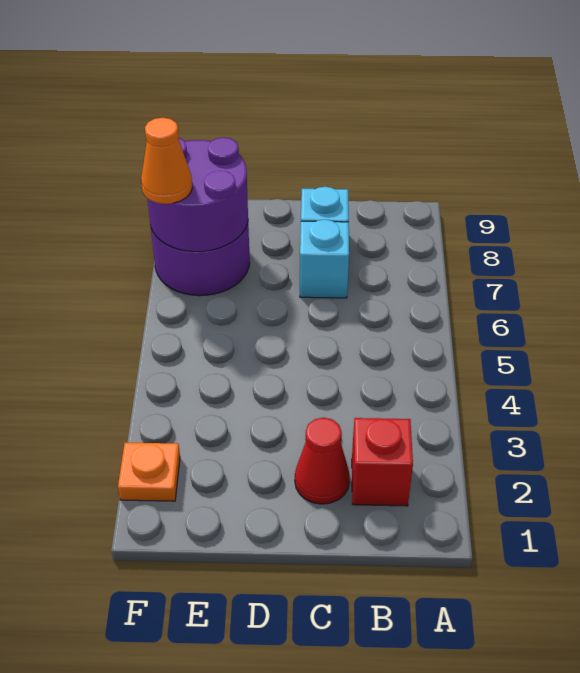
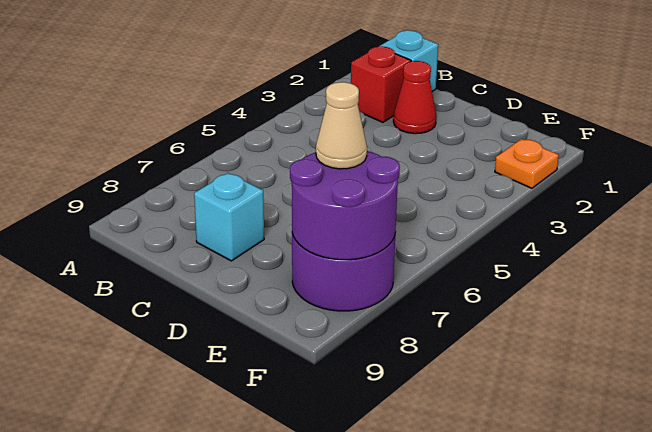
cyan brick C7 level 1 -> cyan brick B1 level 1
none -> tan cone E7 level 3
orange cone F7 level 3 -> none

